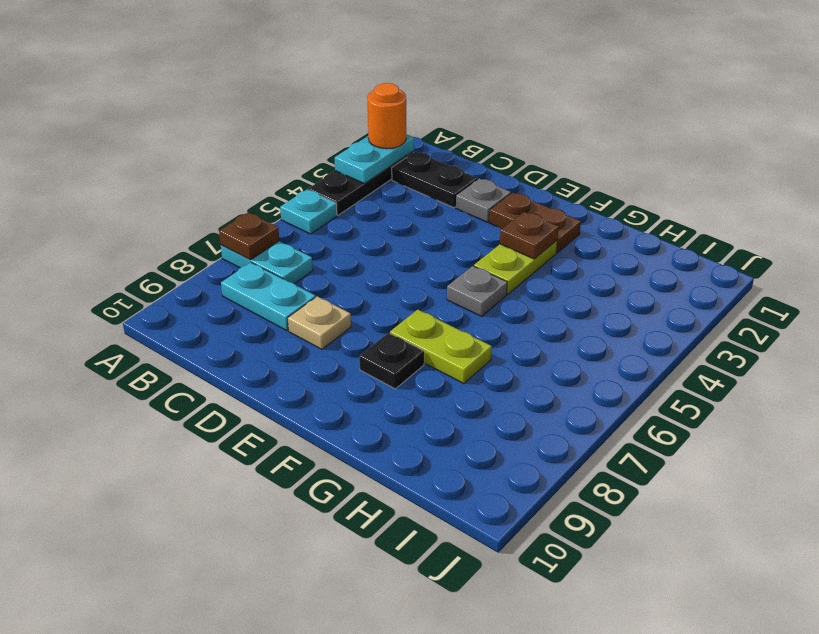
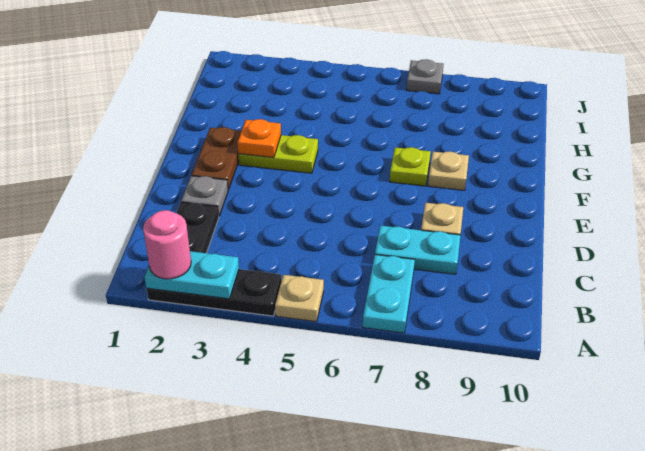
orange round brick A2 level 3 -> pink round brick A2 level 3
cyan plate A5 level 1 -> tan plate A5 level 1
brown plate A7 level 2 -> none
cyan plate B8:C8 level 1 -> cyan plate C7:C8 level 1
brown plate F3 level 2 -> orange plate F3 level 2
grey plate F5 level 1 -> grey plate J7 level 1
lime plate F7:G7 level 1 -> lime plate F7 level 1
black plate F8 level 1 -> tan plate F8 level 1

